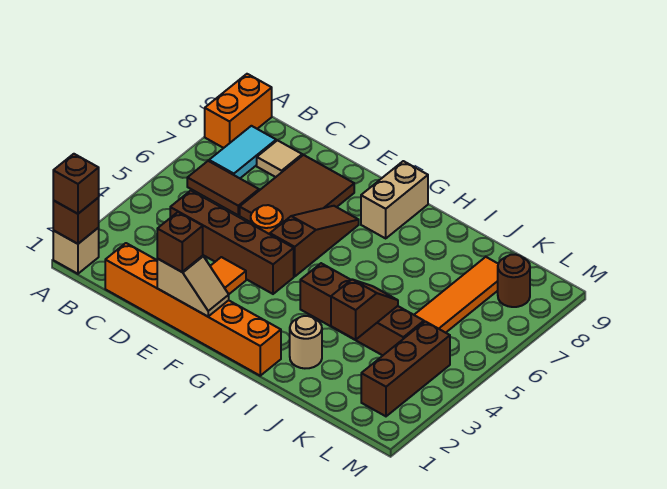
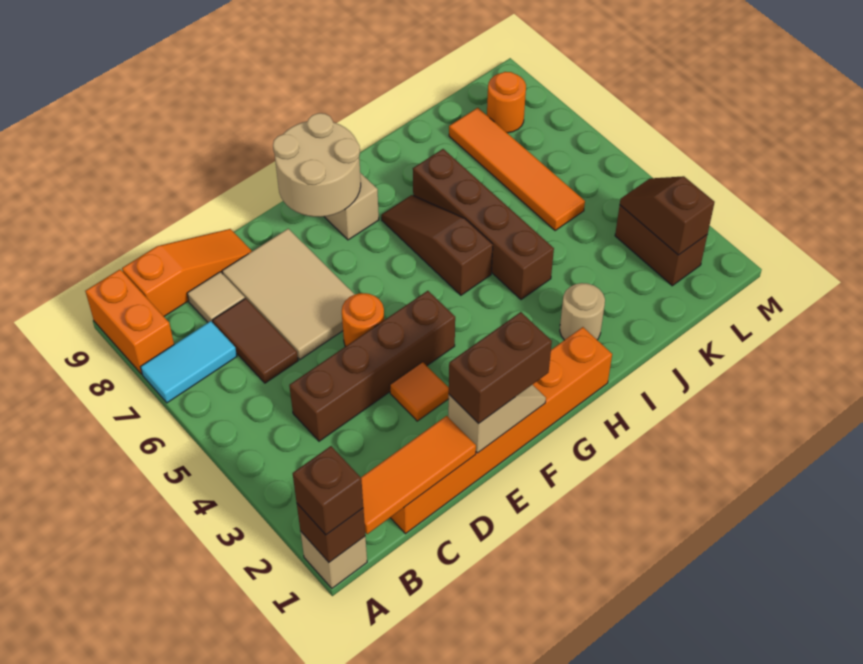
none -> orange tile B1:D1 level 2
brown tile B6:C6 level 1 -> brown tile C6:C7 level 1
cyan tile B7:B8 level 1 -> cyan tile A7:B7 level 1
none -> orange slope B9:D9 level 1 top B
brown tile D6:E8 level 1 -> tan tile D6:E8 level 1
brown brick E1 level 3 -> brown brick E1:F1 level 3
brown slope F5:F7 level 1 top 5 -> brown slope H5:H7 level 1 top 5
none -> tan round brick F8:G9 level 2
brown brick H4:K4 level 1 -> brown brick I4:I7 level 1
brown slope J3:J4 level 2 top 3 -> brown slope L2:L3 level 2 top 2
brown brick L2:L4 level 1 -> brown brick L2:L3 level 1
brown round brick L8 level 1 -> orange round brick L8 level 1

